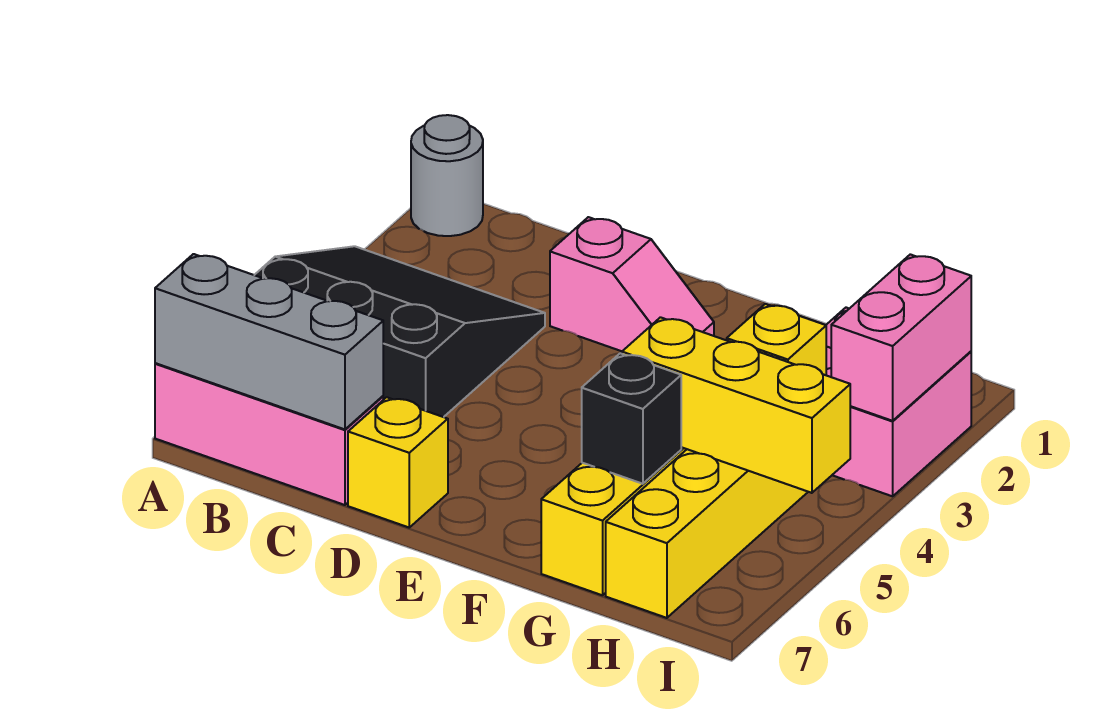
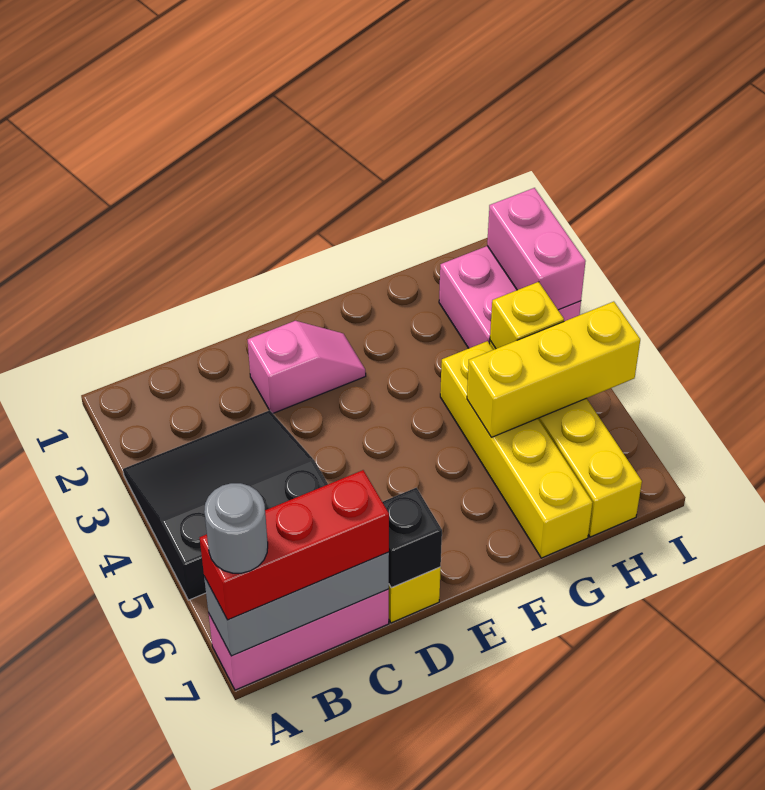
grey round brick A1 level 1 -> grey round brick A7 level 4
none -> red brick A7:C7 level 3
black brick G6 level 2 -> black brick D7 level 2

